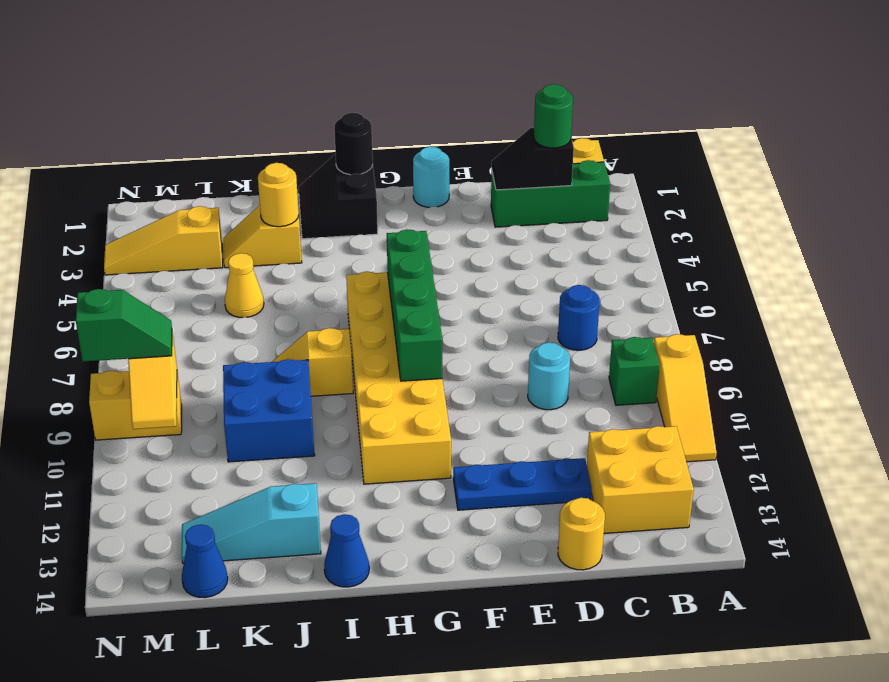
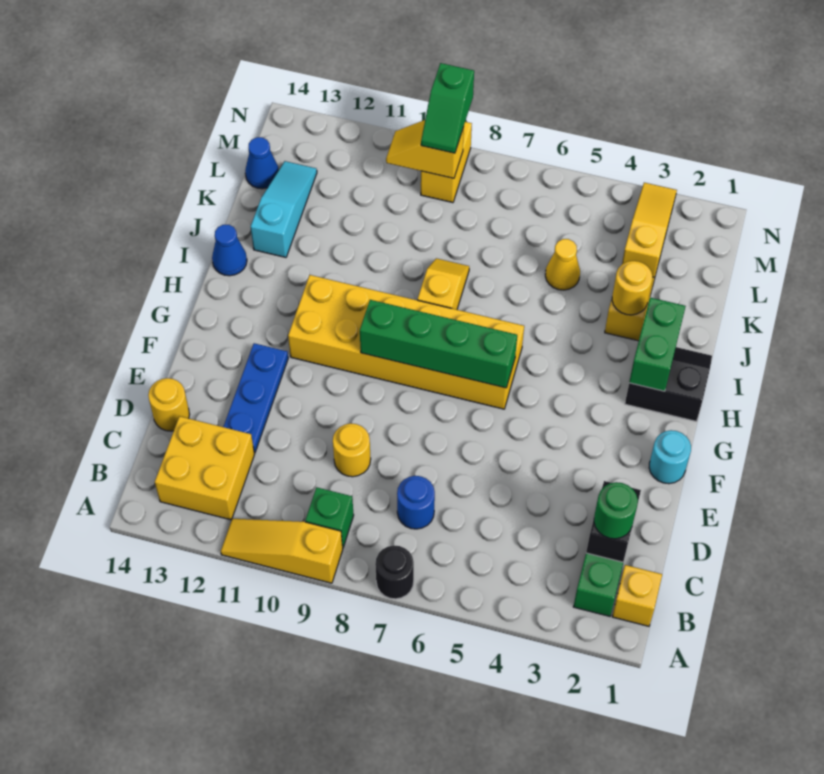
cyan round brick D9 level 1 -> yellow round brick D9 level 1
black round brick H1 level 2 -> black round brick A7 level 1
none -> green brick H2:I2 level 2
blue brick J9:K10 level 1 -> none

